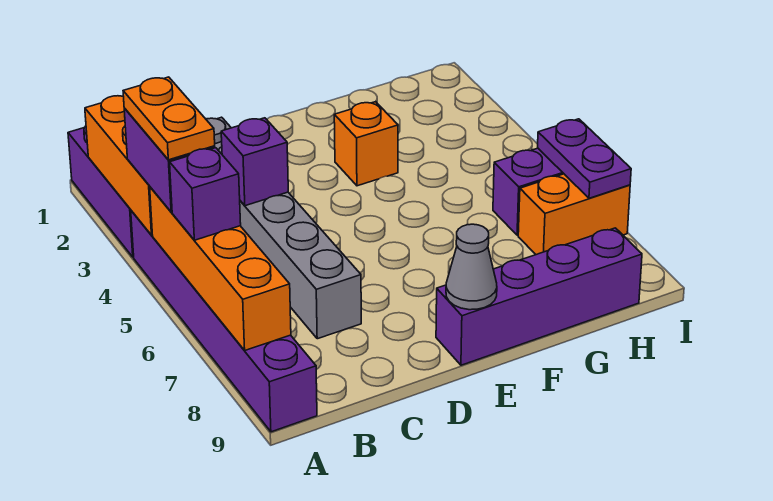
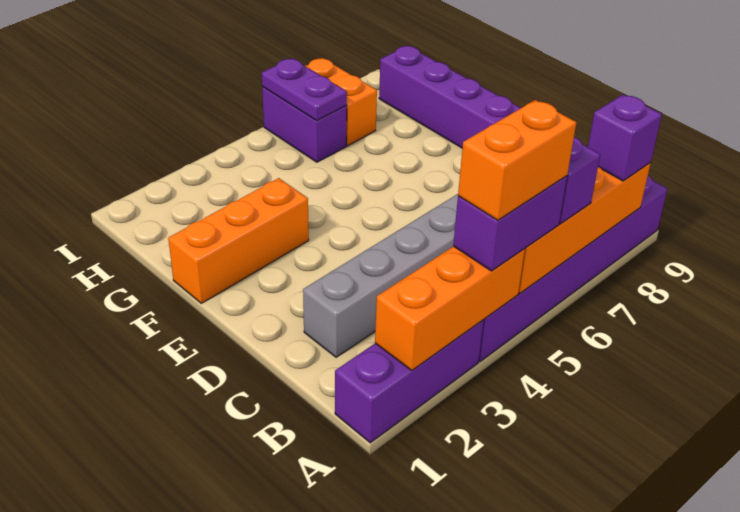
orange plate A4:A5 level 4 -> orange brick A4:A5 level 4
purple brick C4 level 2 -> purple brick A8 level 3
grey cone E9 level 2 -> none
orange brick F3 level 1 -> orange brick F1:F3 level 1
purple plate I6:I7 level 2 -> purple plate H6:I6 level 2

